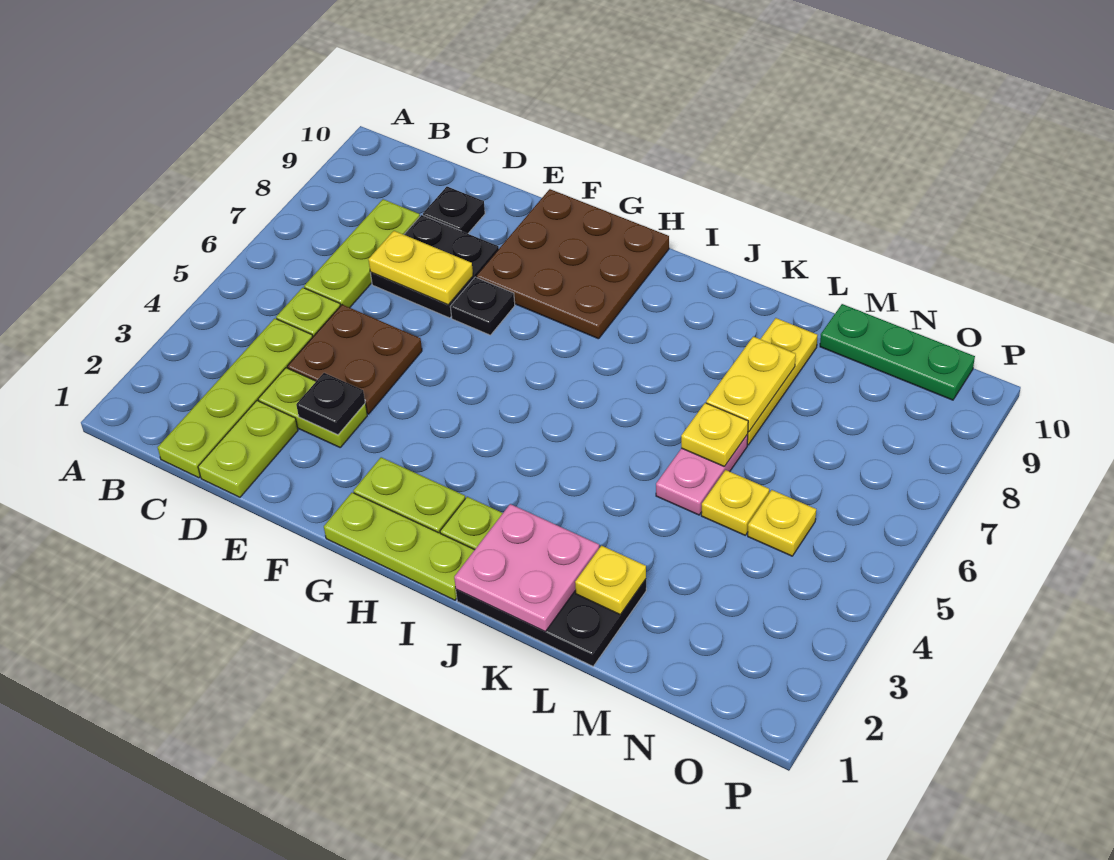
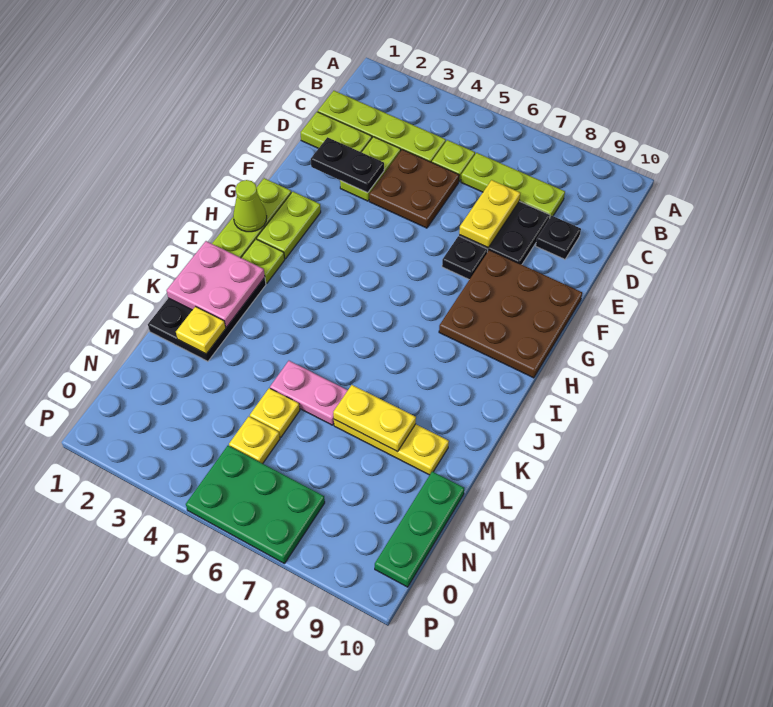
black plate E3 level 2 -> black plate E2:E3 level 2
none -> lime cone H1 level 2
yellow plate L6 level 2 -> none
none -> green plate O5:P7 level 1

